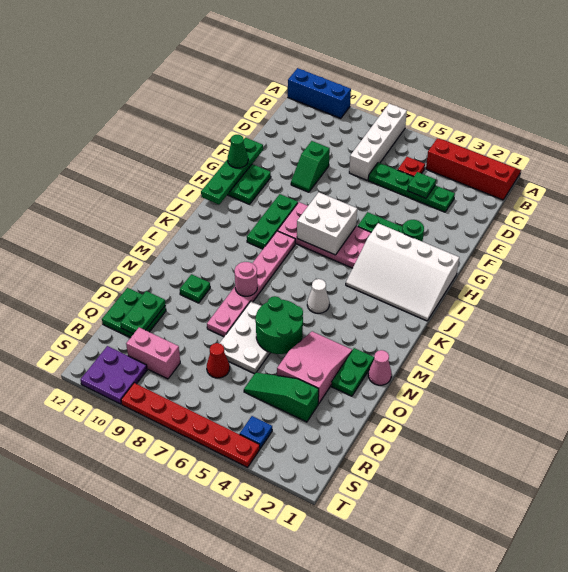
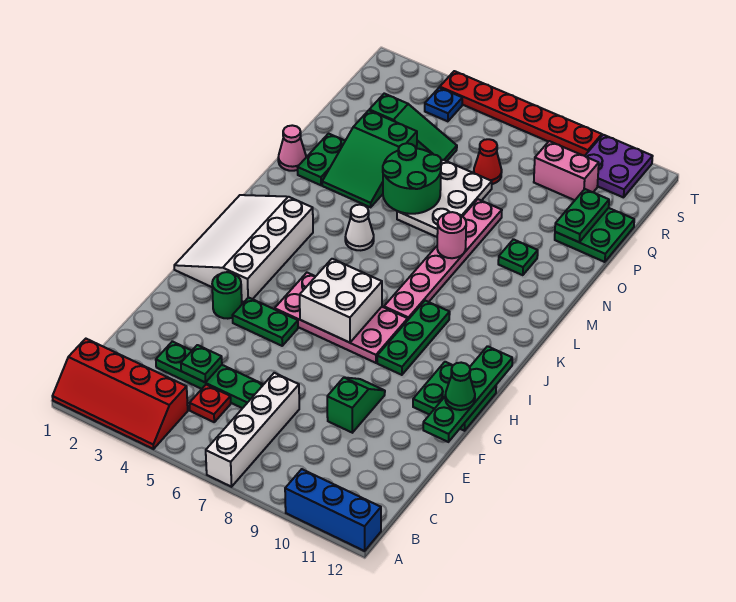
white slope H1:J4 level 1 top H -> white slope H1:K3 level 1 top 3
pink slope N3:P4 level 1 top P -> green slope N3:P4 level 1 top P

